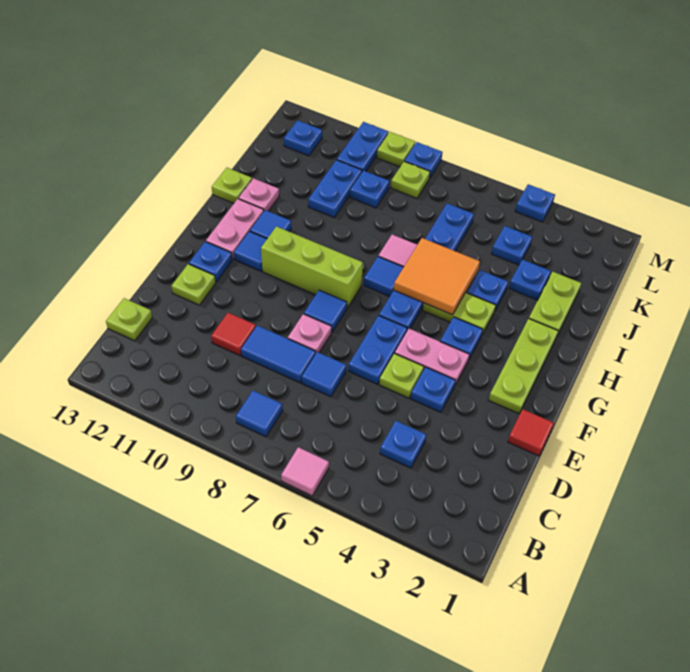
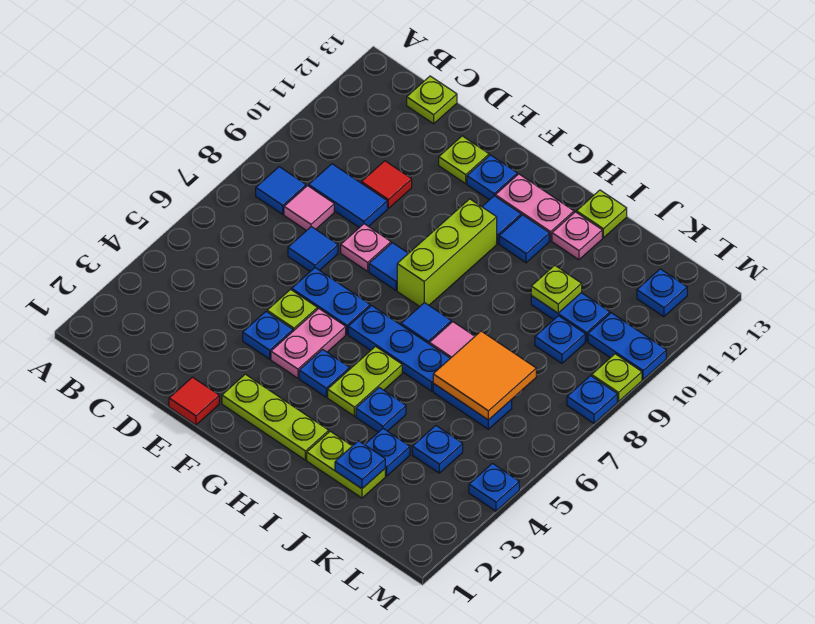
pink tile A6 level 1 -> pink tile C8 level 1
blue plate C4 level 1 -> blue plate J2 level 2
blue tile D8:D9 level 1 -> blue tile C9:D9 level 1
orange tile H5:I6 level 2 -> orange tile J6:K7 level 2
lime plate L8 level 1 -> lime plate J10 level 2

